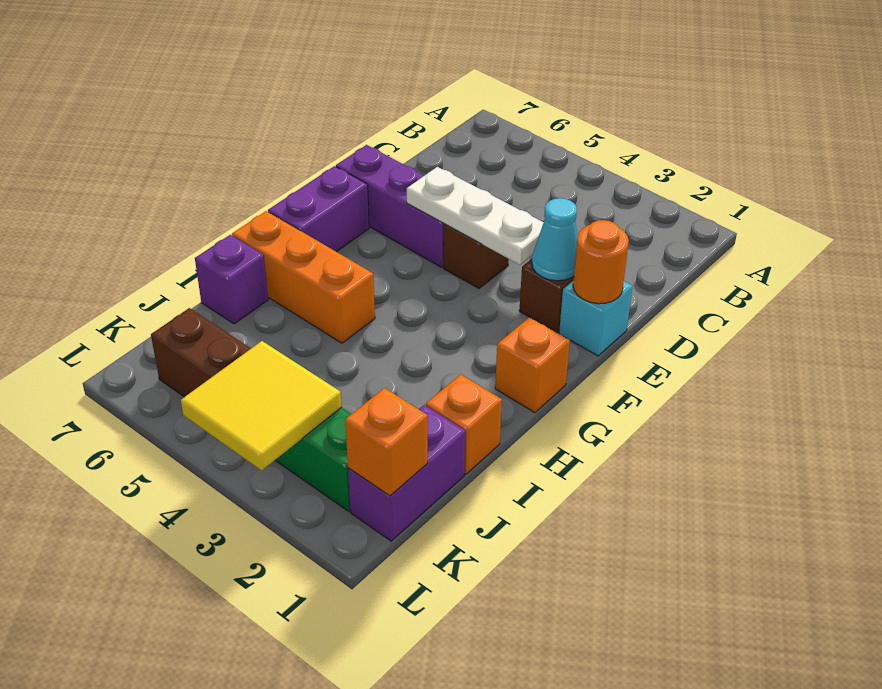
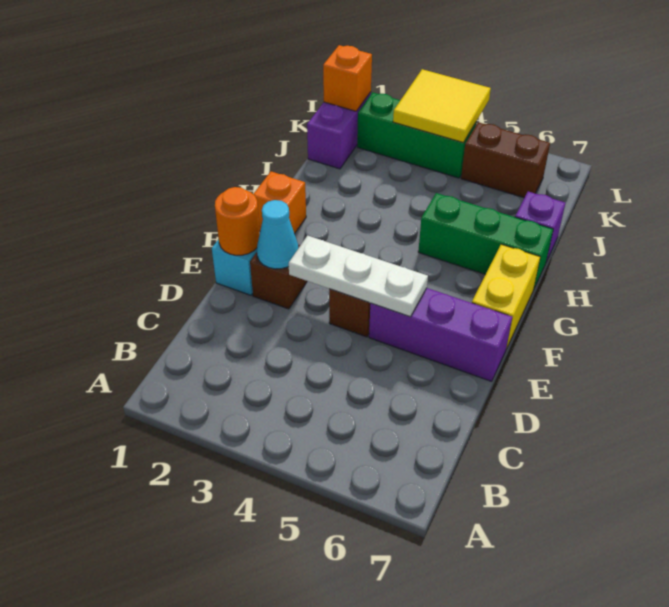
purple brick F7:G7 level 1 -> yellow brick F7:G7 level 1
orange brick H5:H7 level 1 -> green brick H5:H7 level 1
orange brick I1 level 1 -> none

